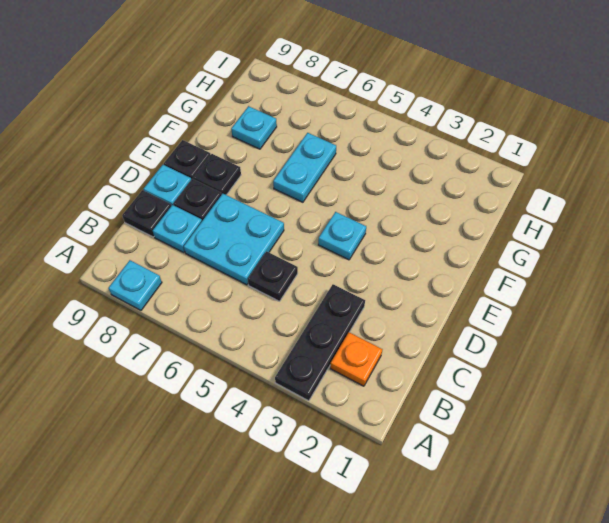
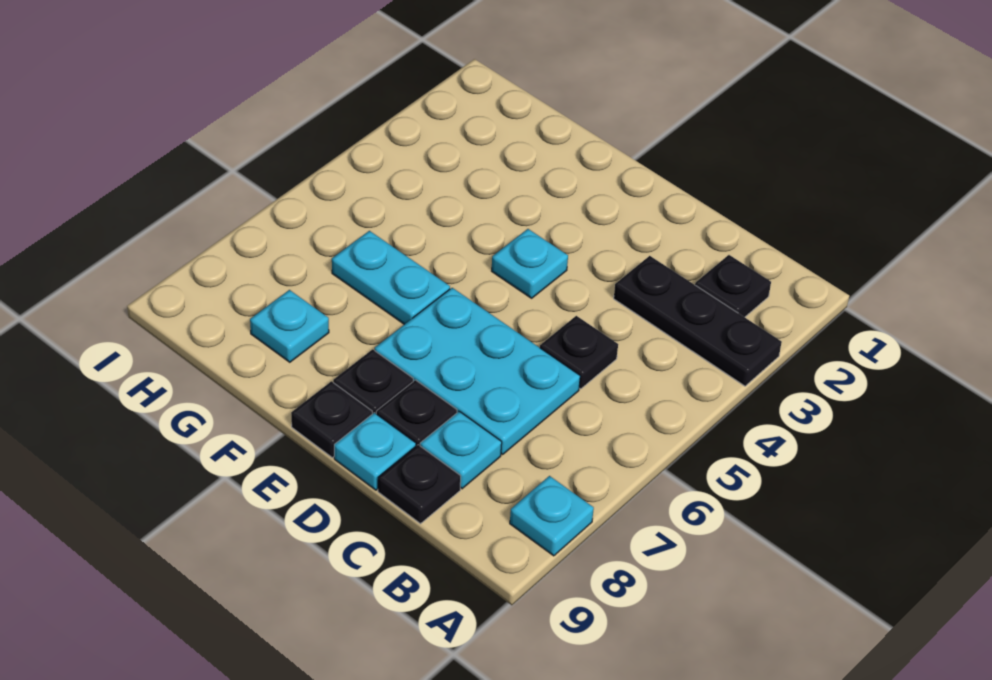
orange plate B2 level 1 -> black plate B2 level 1
cyan plate C6:D7 level 1 -> cyan plate C6:E7 level 1

